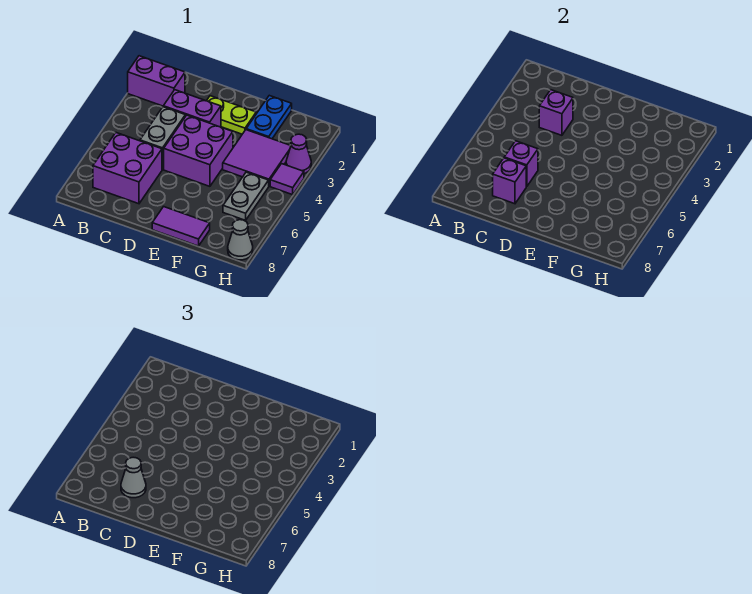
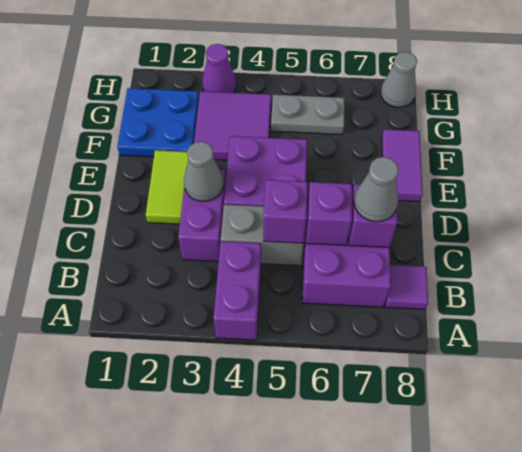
purple brick A2:B2 level 1 -> purple brick A4:B4 level 1
purple brick C3 level 2 -> purple brick C5 level 2
lime plate D2:E2 level 1 -> lime tile D2:E2 level 1
none -> grey cone D3 level 2
blue plate F1:F2 level 1 -> blue plate F1:G2 level 1
purple tile H4 level 1 -> purple tile B8 level 1

